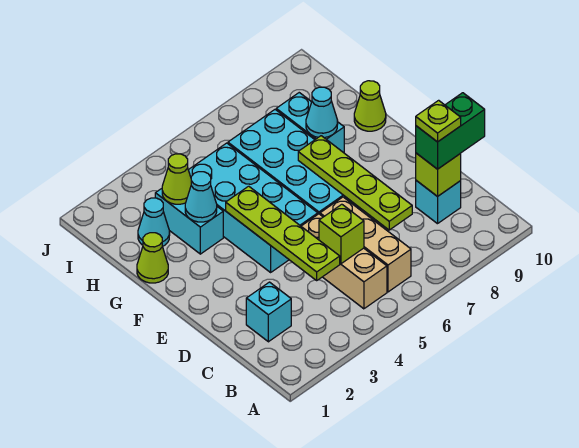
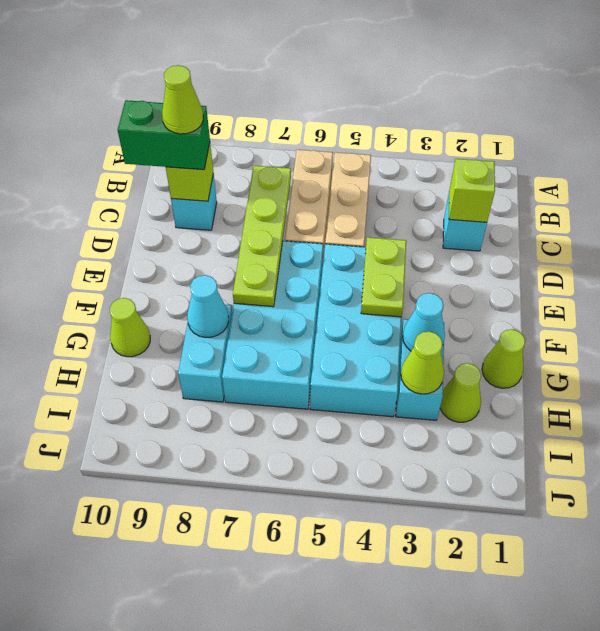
lime plate C4:F4 level 2 -> lime plate E4:F4 level 2
lime brick C5 level 2 -> lime brick C2 level 2
lime plate C9 level 4 -> lime cone C9 level 4
cyan cone H2 level 1 -> lime cone H2 level 1

